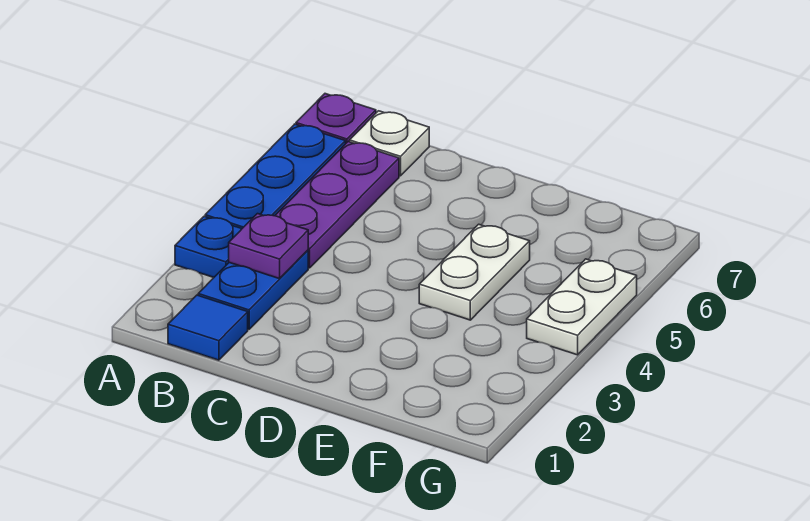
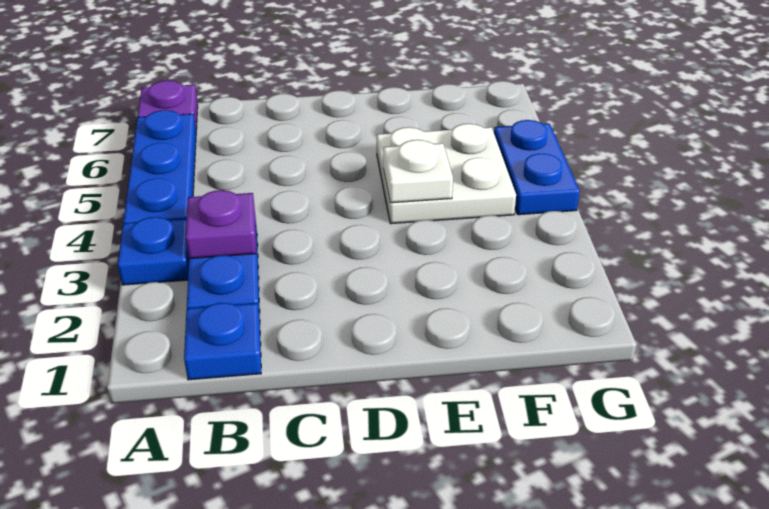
blue tile B1 level 1 -> blue plate B1 level 1
purple plate B4:B6 level 1 -> none
white plate B7 level 1 -> white plate E4 level 2
white plate E4:E5 level 1 -> white plate E4:F5 level 1
white plate G4:G5 level 1 -> blue plate G4:G5 level 1

